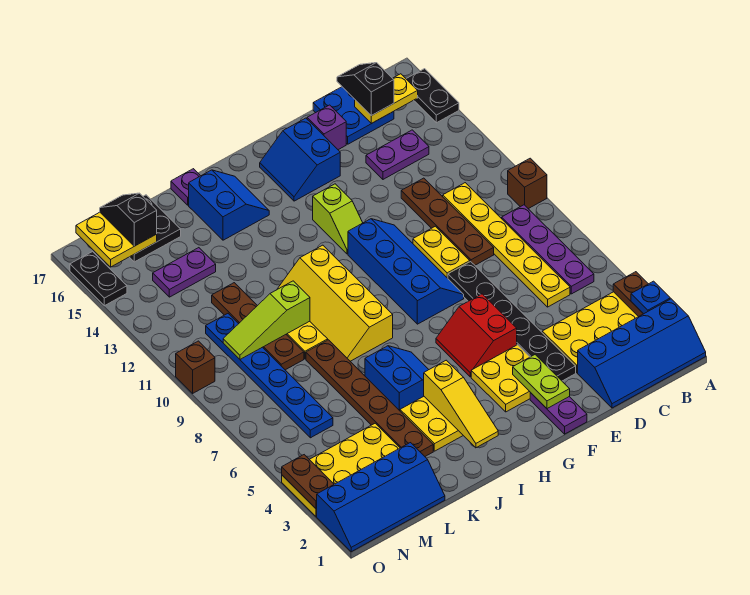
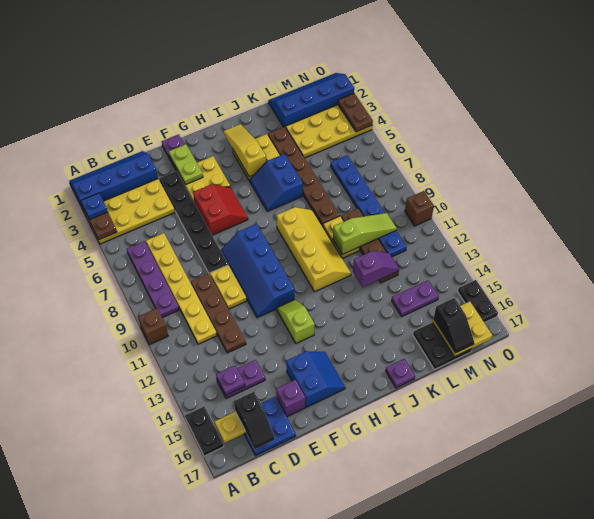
none -> purple plate C14 level 2
blue slope I15:J16 level 1 top J -> none
none -> purple slope K12:L12 level 2 top K

